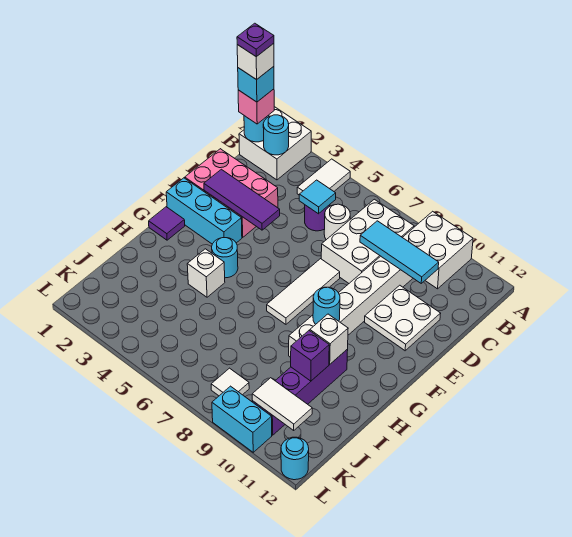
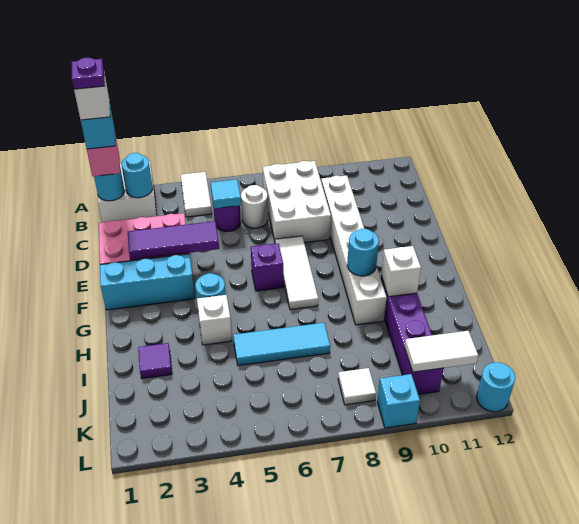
white brick A9:B10 level 1 -> none
cyan tile C8:C10 level 2 -> cyan tile I5:I7 level 1
white plate D10:E11 level 1 -> none
purple tile G1 level 1 -> purple tile I2 level 1
purple brick I10 level 2 -> purple brick F6 level 1
cyan brick L9:L10 level 1 -> cyan brick L9 level 1

